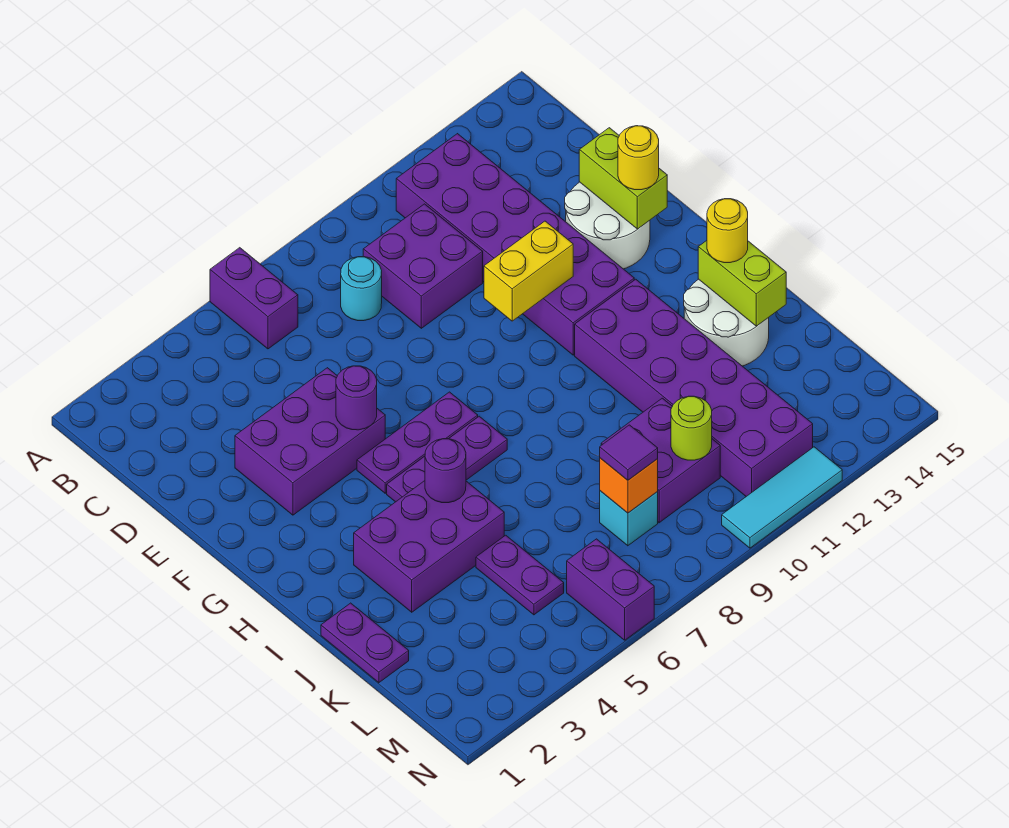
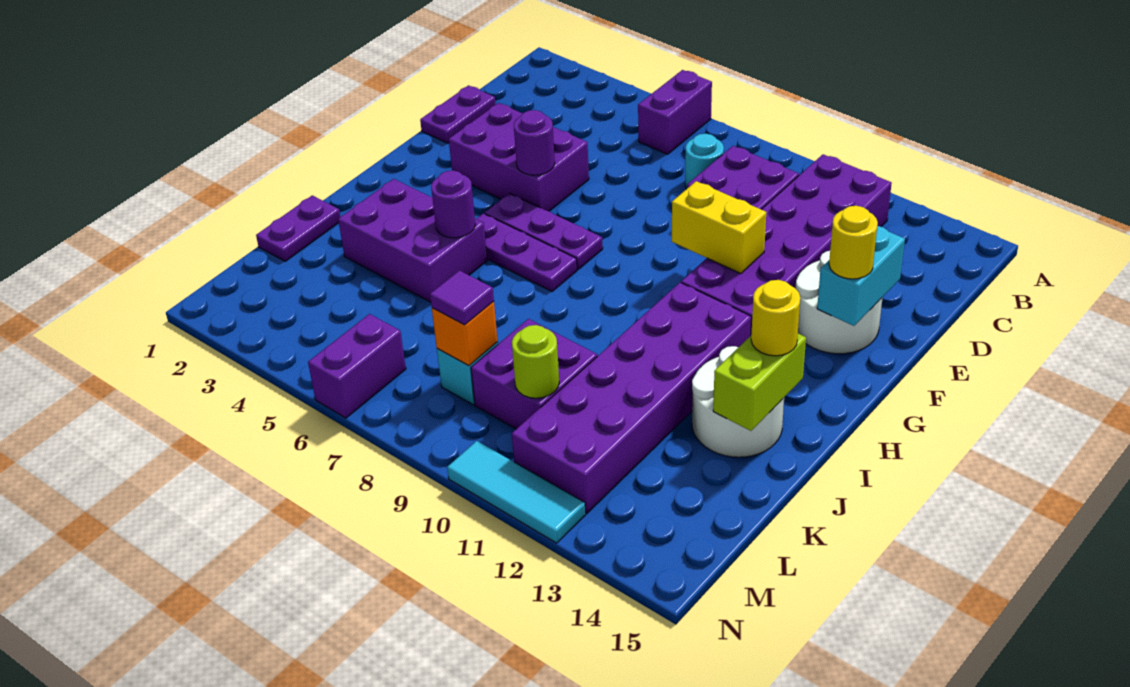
lime brick E14:F14 level 2 -> cyan brick E14:F14 level 2
purple plate K5:L5 level 1 -> purple plate D1:E1 level 1

